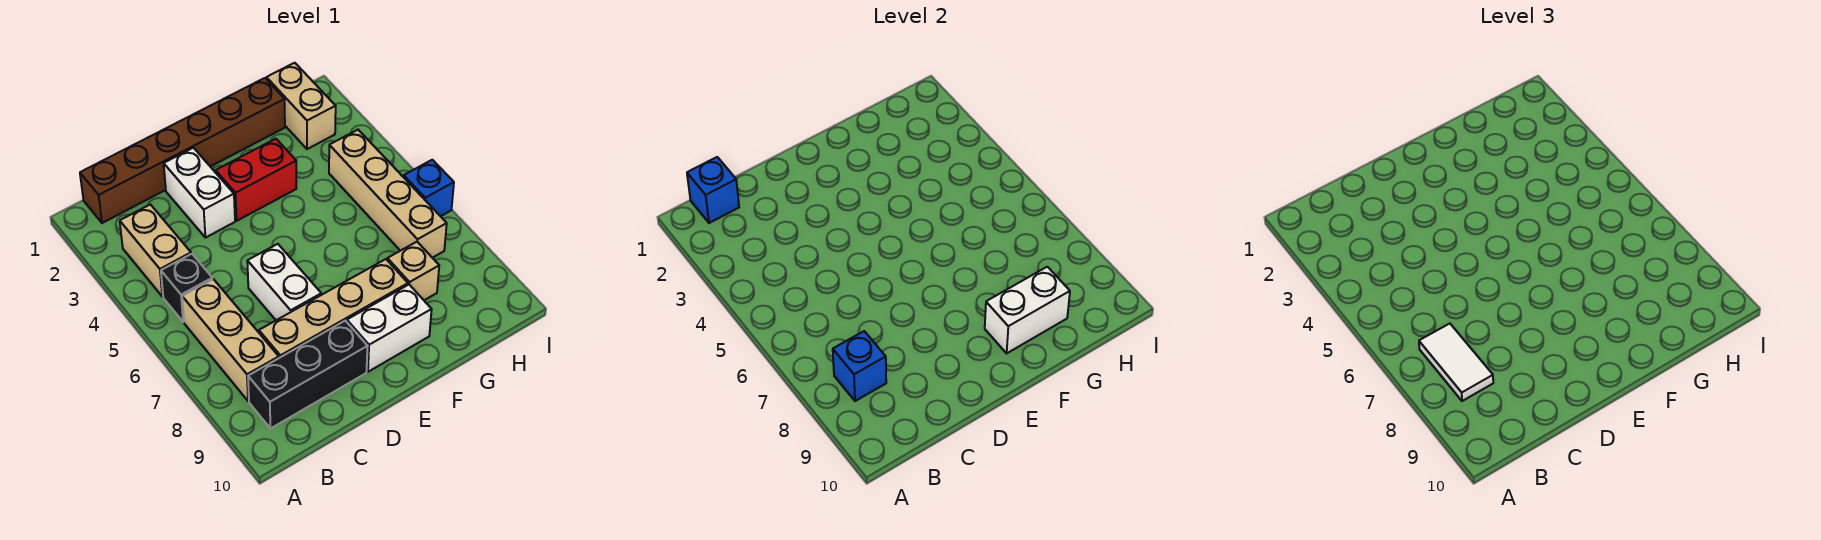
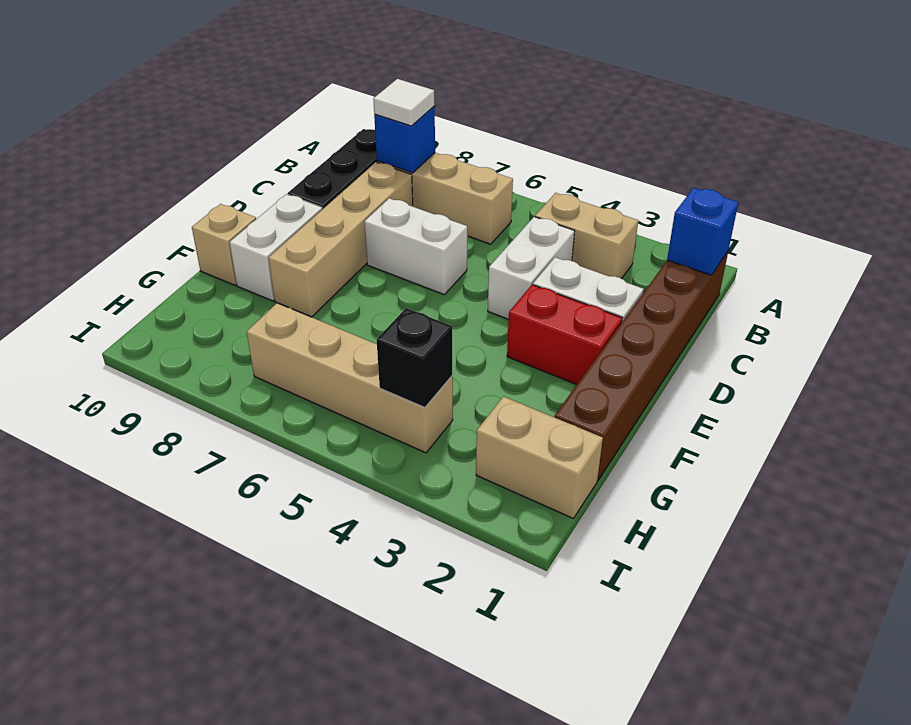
black brick B5 level 1 -> black brick H4 level 2
white tile B7:B8 level 3 -> white tile B8 level 3
red brick E3:F3 level 1 -> red brick E2:E3 level 1
white brick F9:G9 level 2 -> white brick C4:D4 level 1
tan brick G8 level 1 -> tan brick F10 level 1
blue brick I6 level 1 -> none

